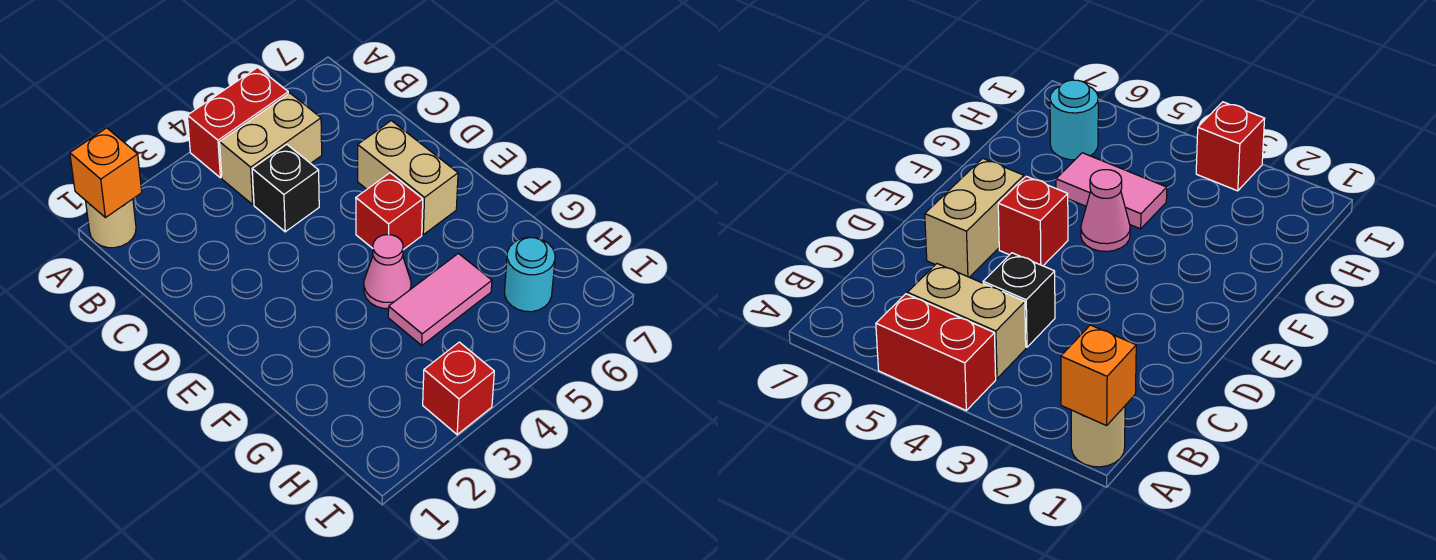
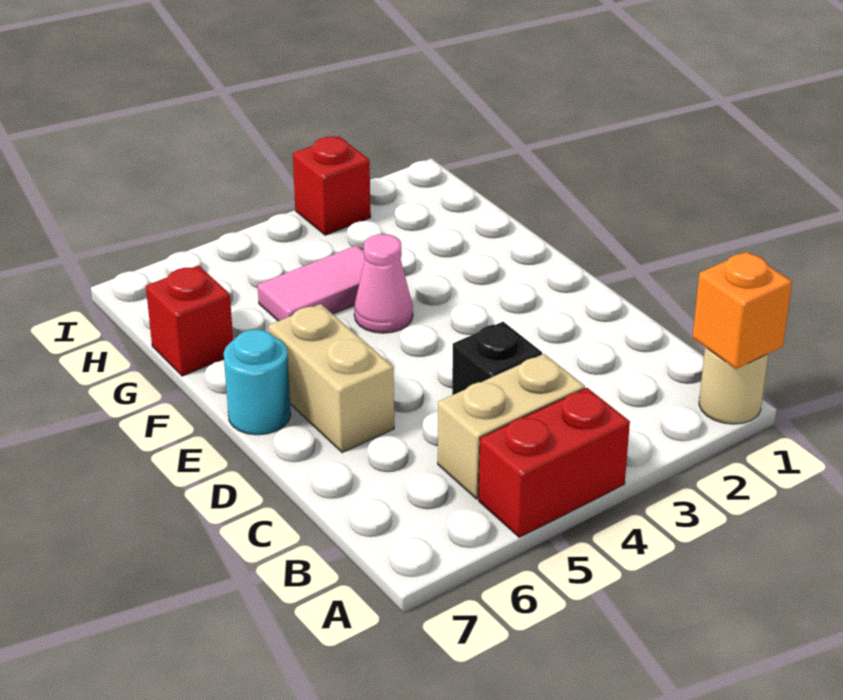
red brick E5 level 1 -> red brick G7 level 1
cyan round brick H6 level 1 -> cyan round brick E7 level 1

